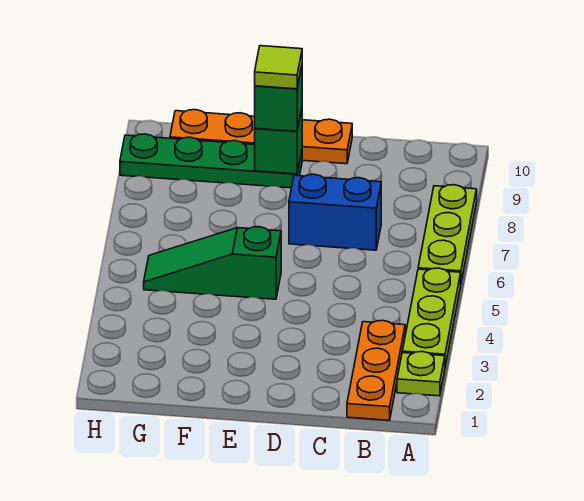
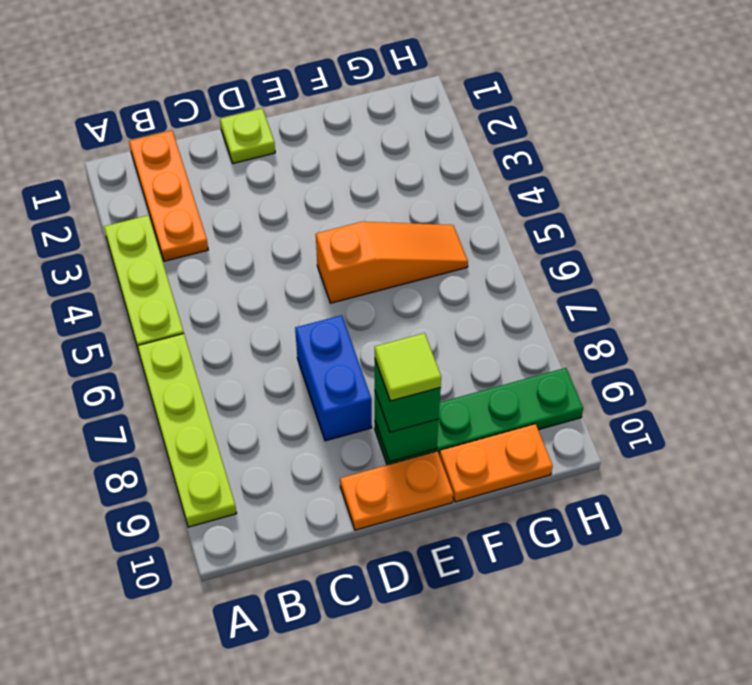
lime plate A2 level 1 -> lime plate D1 level 1
lime plate A6:A8 level 1 -> lime plate A6:A9 level 1
blue brick C7:D7 level 1 -> blue brick D7:D8 level 1
green slope E5:G5 level 1 top E -> orange slope E5:G5 level 1 top E

